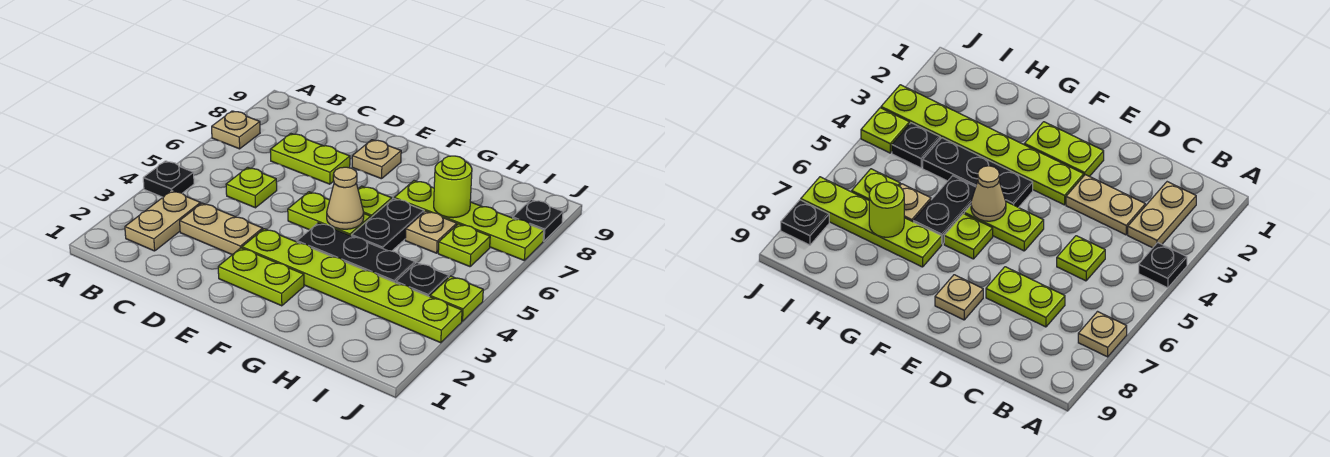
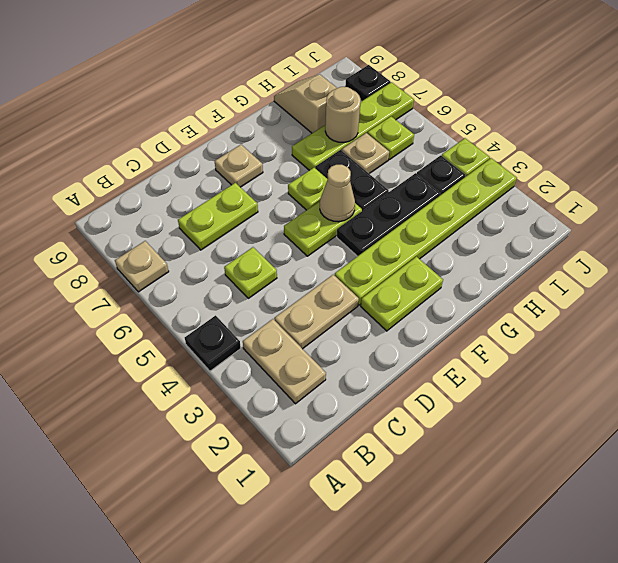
lime round brick H7 level 2 -> tan round brick H7 level 2
none -> tan slope H8:H9 level 1 top 8

